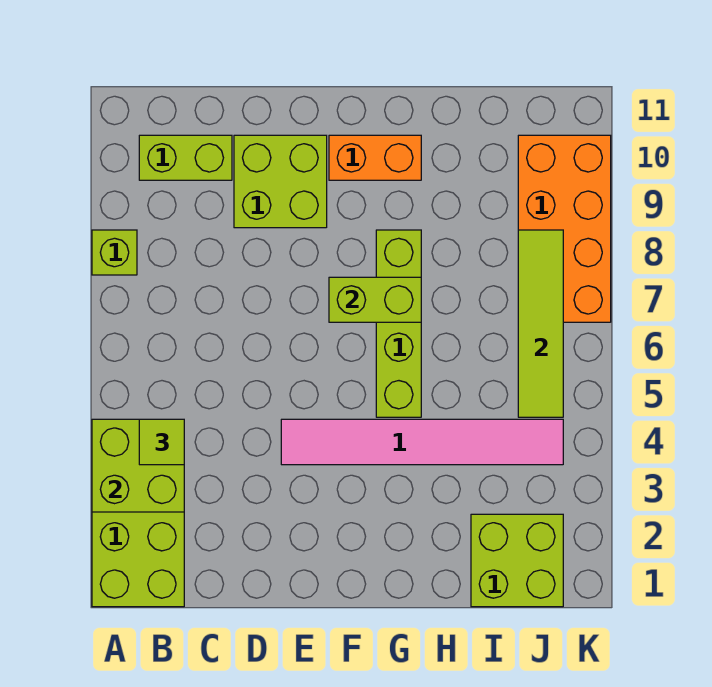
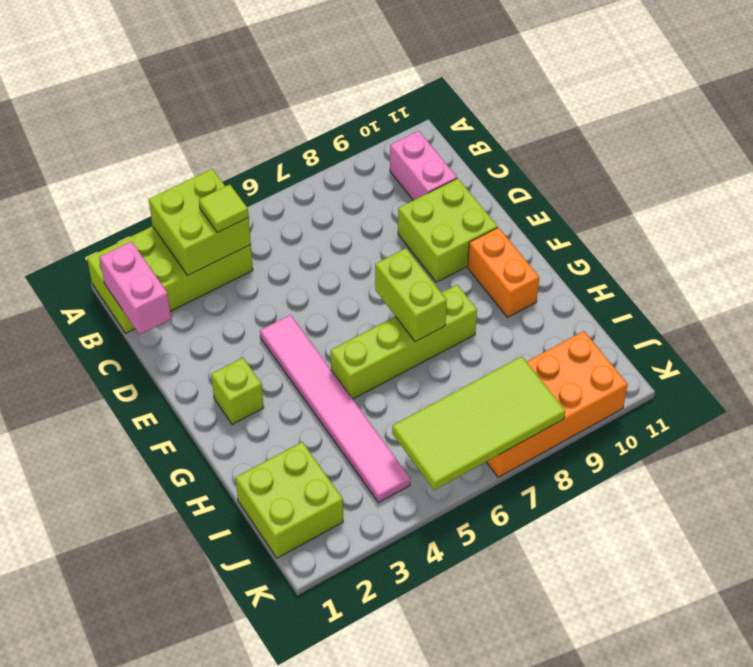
lime brick A8 level 1 -> lime brick F2 level 1
none -> pink brick B1:C1 level 2
lime brick B10:C10 level 1 -> pink brick B10:C10 level 1
lime tile J5:J8 level 2 -> lime tile J5:K8 level 2

